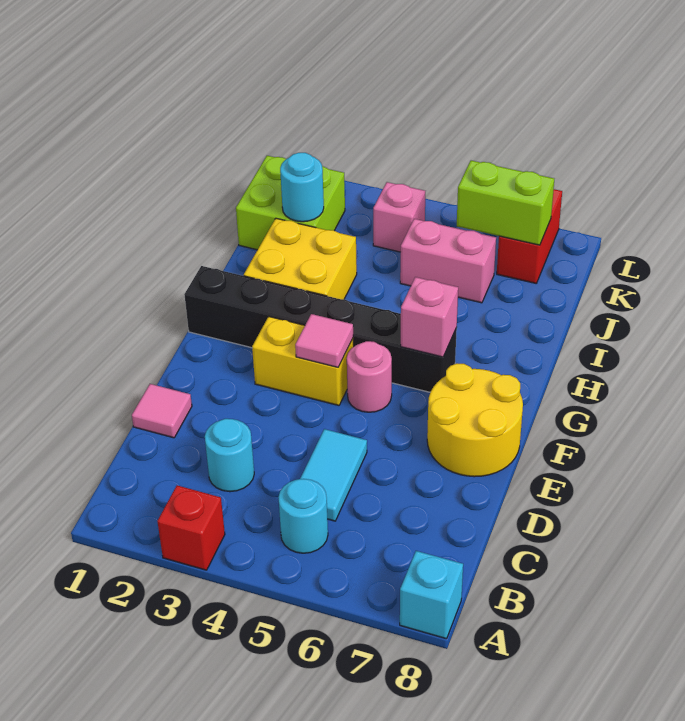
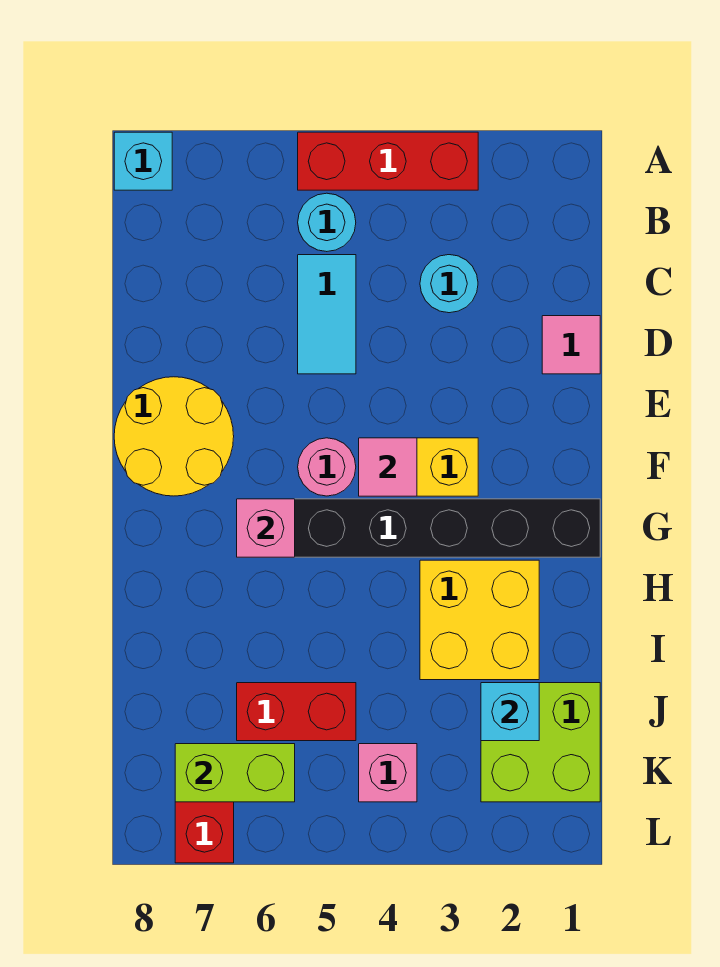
red brick A3 level 1 -> red brick A3:A5 level 1
cyan round brick J2 level 2 -> cyan brick J2 level 2
pink brick J5:J6 level 1 -> red brick J5:J6 level 1

